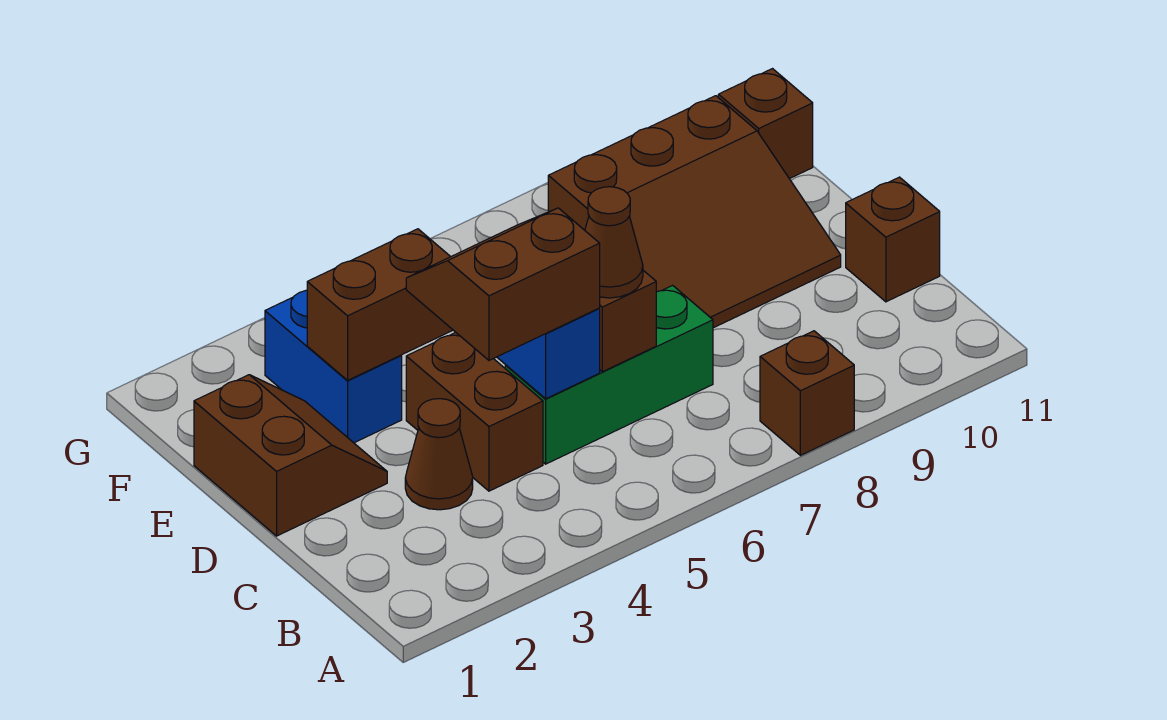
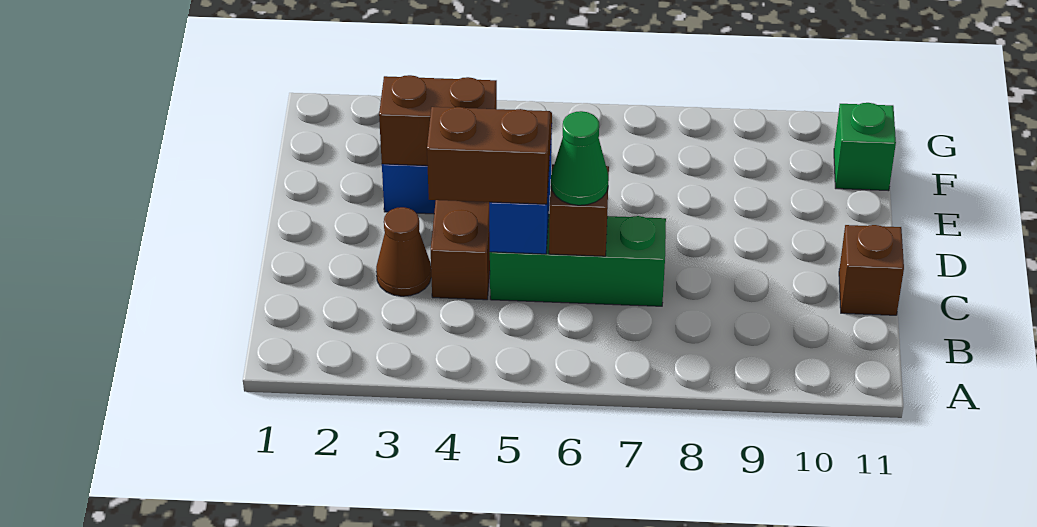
brown brick A8 level 1 -> none
brown cone C6 level 3 -> green cone C6 level 3
brown slope D1:E2 level 1 top 1 -> none
brown slope D8:F10 level 1 top F -> none
brown brick F11 level 1 -> green brick F11 level 1

